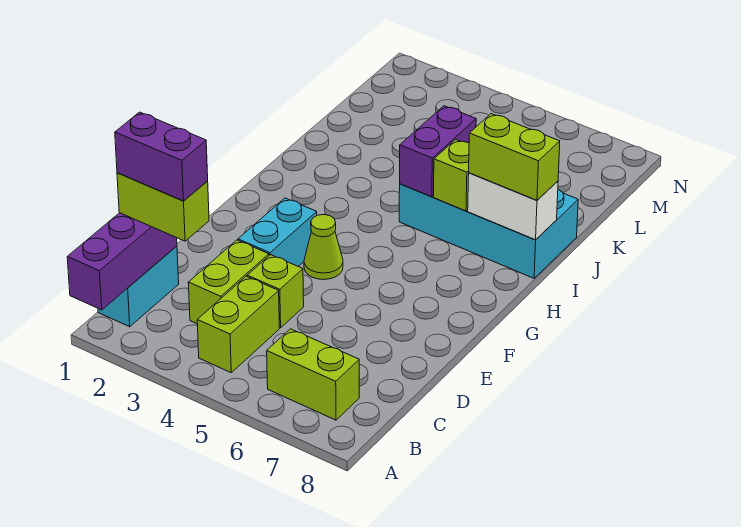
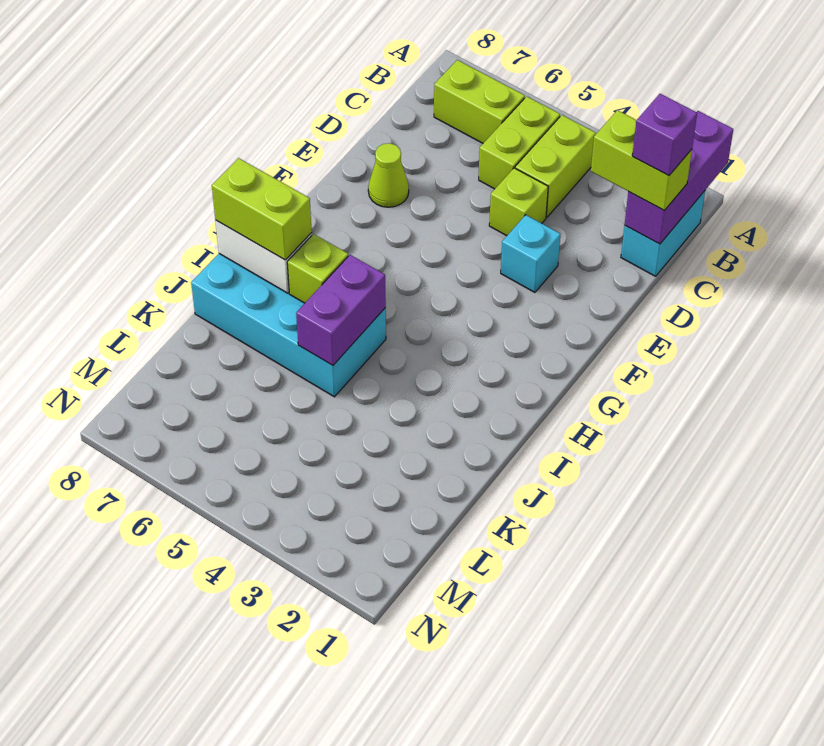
purple brick C1:C2 level 4 -> purple brick C1 level 4
lime brick C3:D3 level 1 -> lime brick B5:C5 level 1
cyan brick E3:F3 level 1 -> cyan brick E3 level 1
lime cone F4 level 1 -> lime cone E7 level 1

